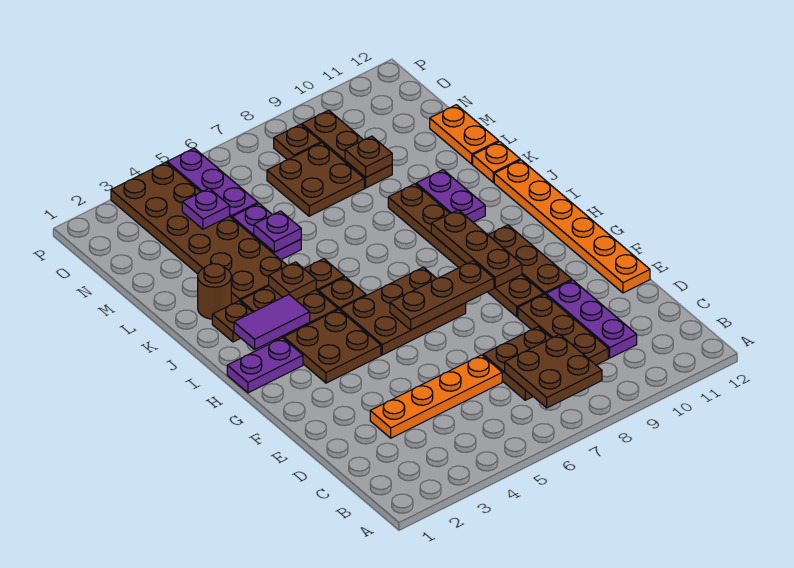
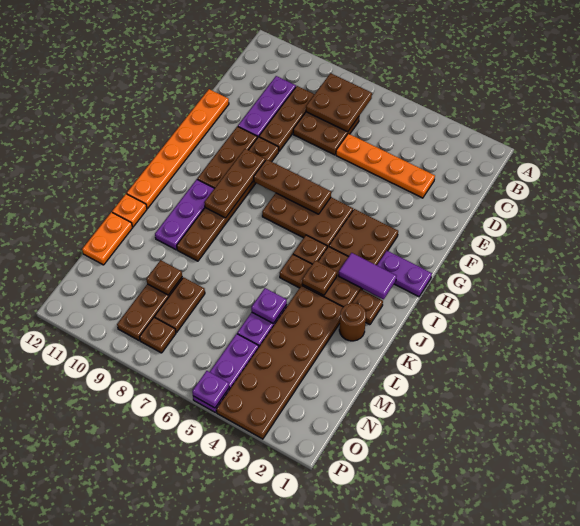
purple plate J10:K10 level 1 -> purple plate I10:K10 level 1
brown plate M7:N8 level 1 -> brown plate M8:N8 level 1
purple plate N4 level 2 -> purple plate P5 level 2

